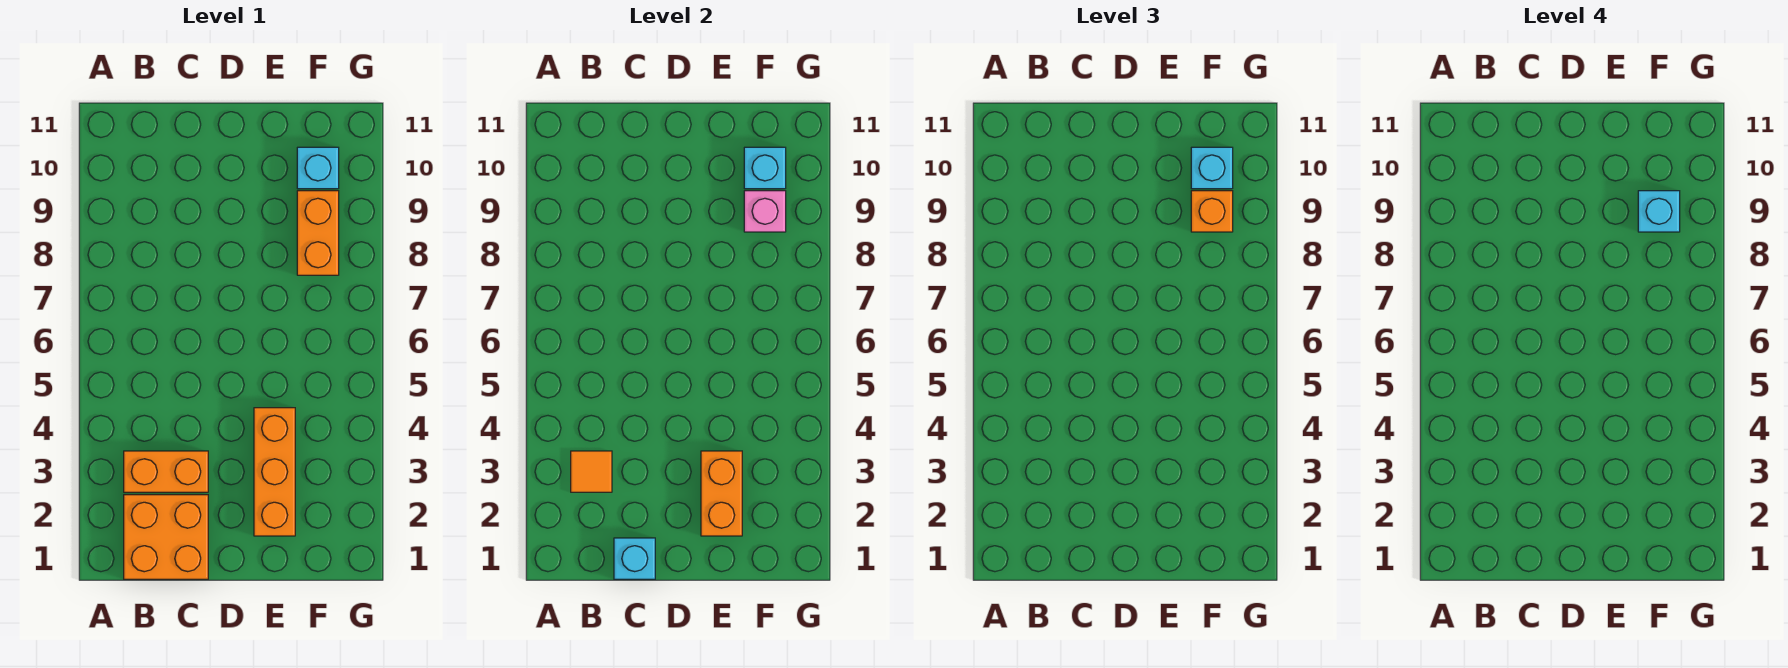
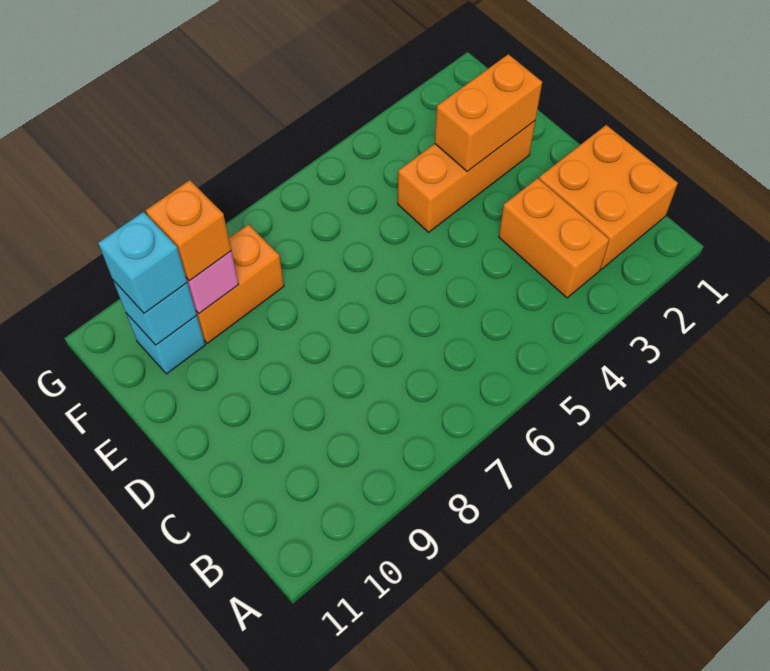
orange tile B3 level 2 -> none
cyan brick C1 level 2 -> none
cyan brick F9 level 4 -> none

